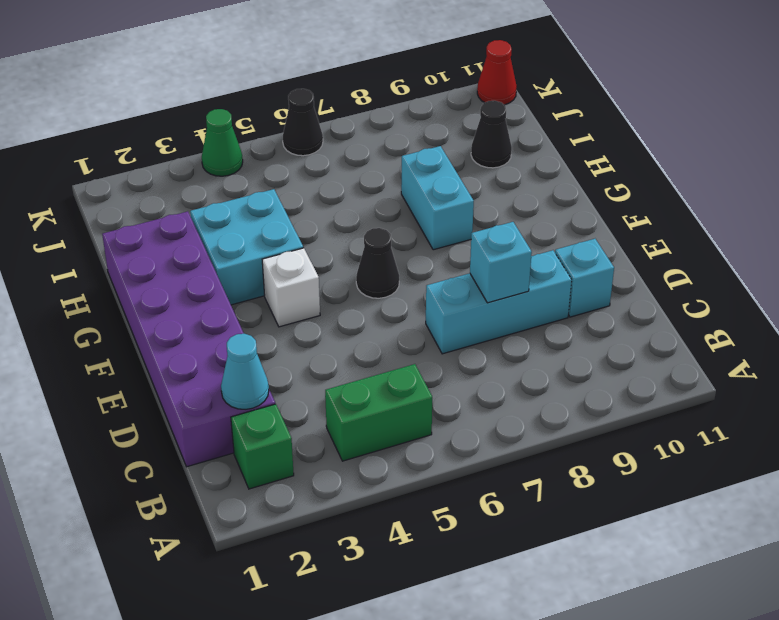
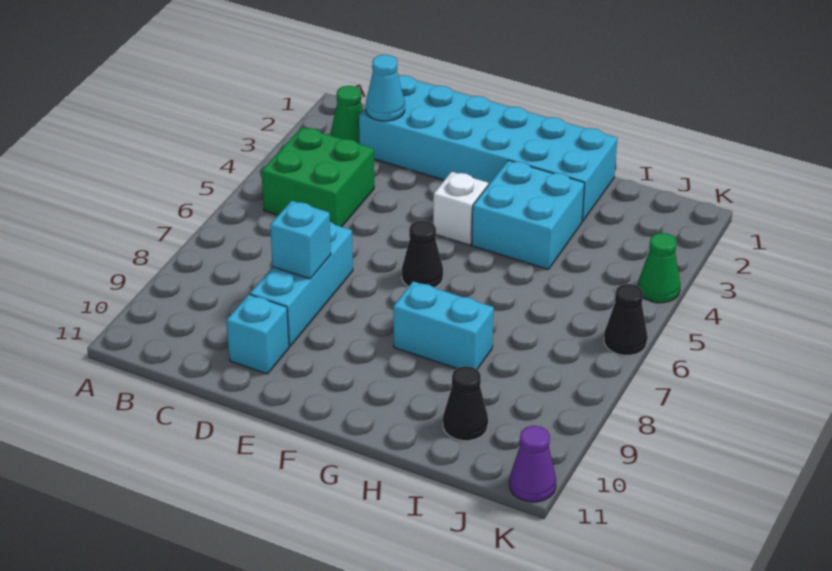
green brick B2 level 1 -> green cone B2 level 1
green brick B4:B5 level 1 -> green brick B4:C5 level 1
purple brick C1:H2 level 1 -> cyan brick C1:H2 level 1
red cone K11 level 1 -> purple cone K11 level 1

